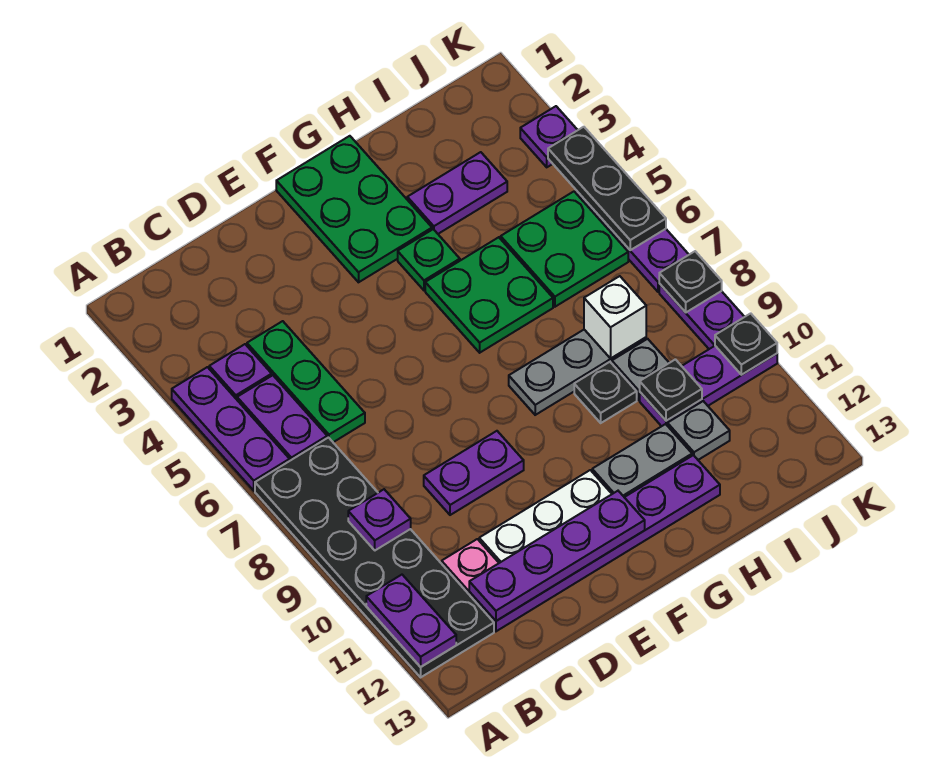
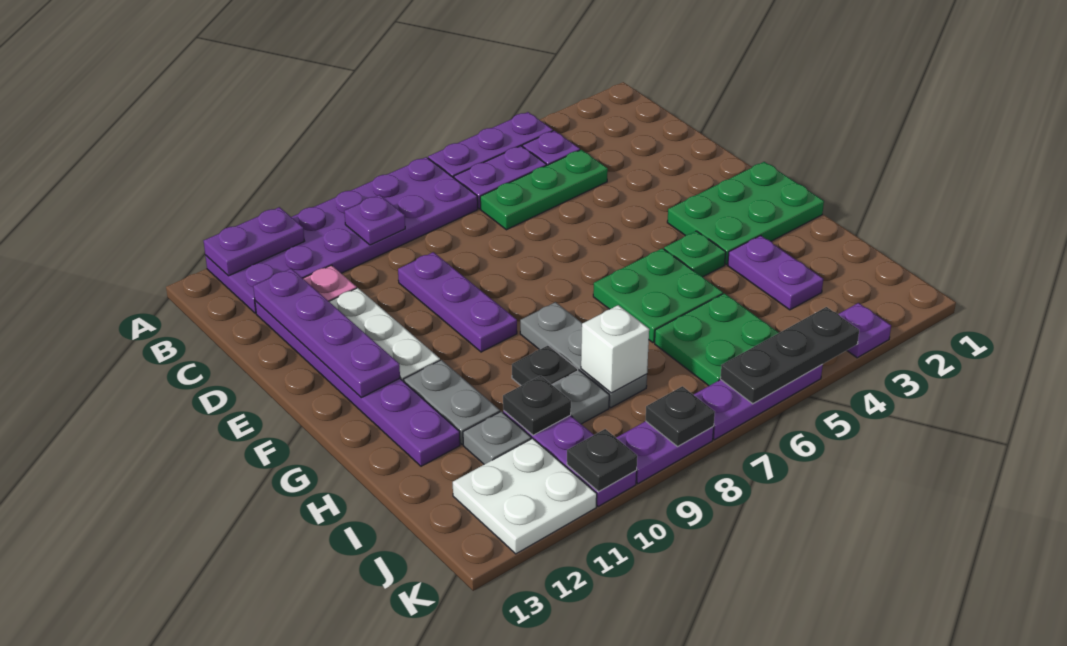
black plate A7:B12 level 1 -> purple plate A7:B12 level 1
purple plate D9:E9 level 1 -> purple plate D9:F9 level 1
none -> white plate J11:K12 level 1

